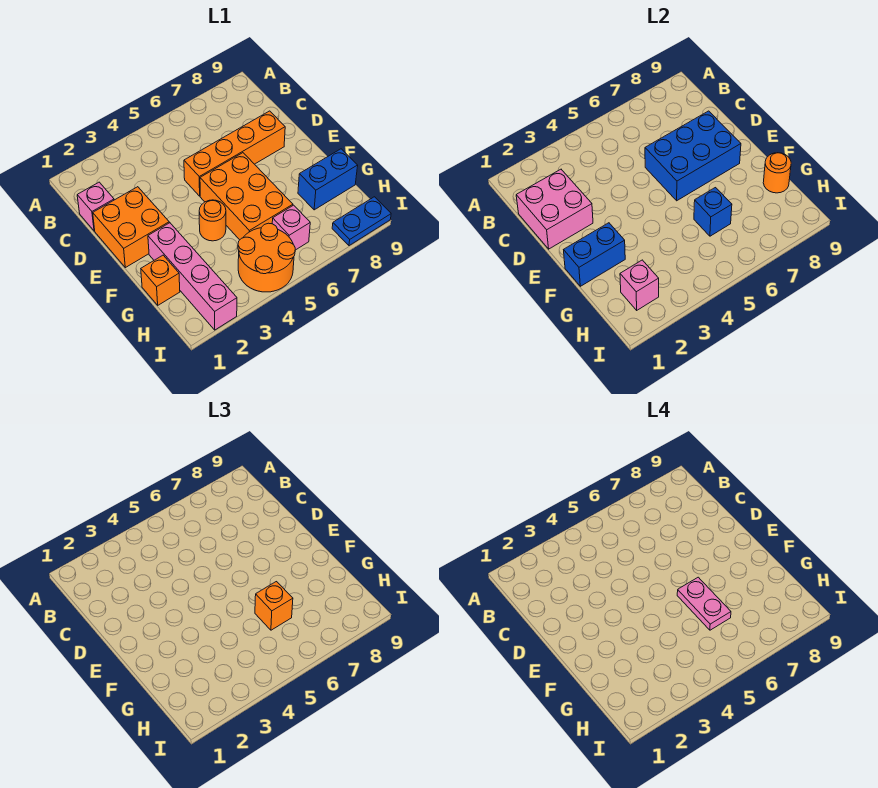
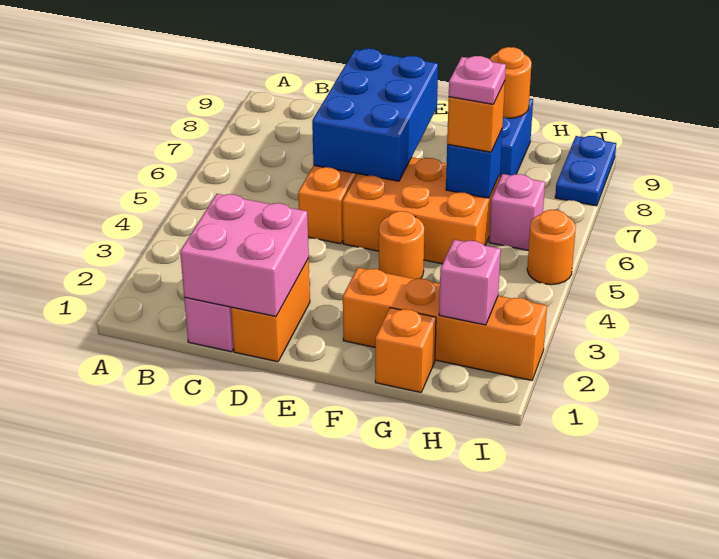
orange brick D1:E2 level 1 -> orange brick D1:D2 level 1
blue brick F1:F2 level 2 -> none
pink brick F2:I2 level 1 -> orange brick F2:I2 level 1
pink plate F6:G6 level 4 -> pink plate G6 level 4
orange round brick H4:I5 level 1 -> orange round brick I5 level 1

